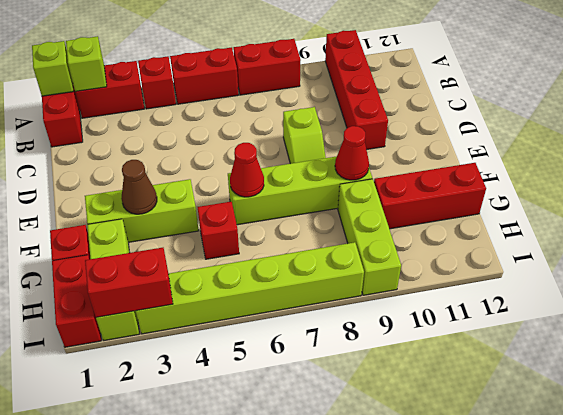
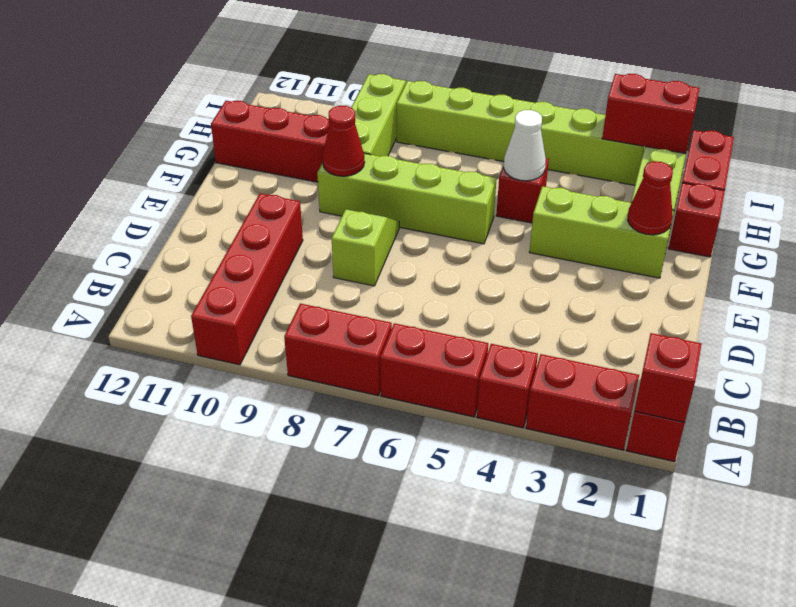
lime brick A1 level 2 -> red brick A1 level 2
lime brick A2 level 2 -> none
brown cone F3 level 2 -> none
red cone F6 level 2 -> red cone F2 level 2
none -> white cone G5 level 2

